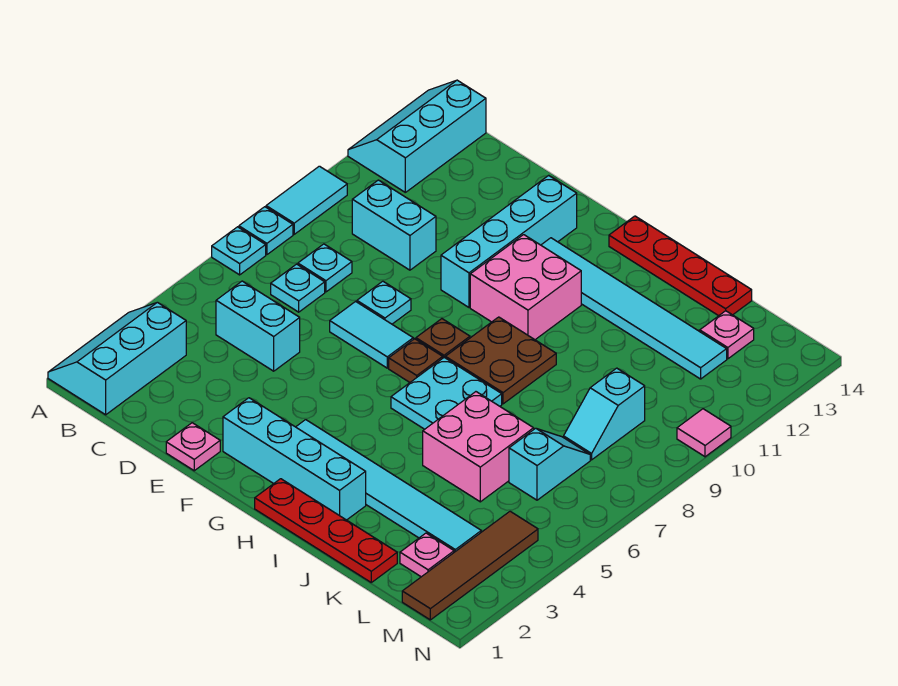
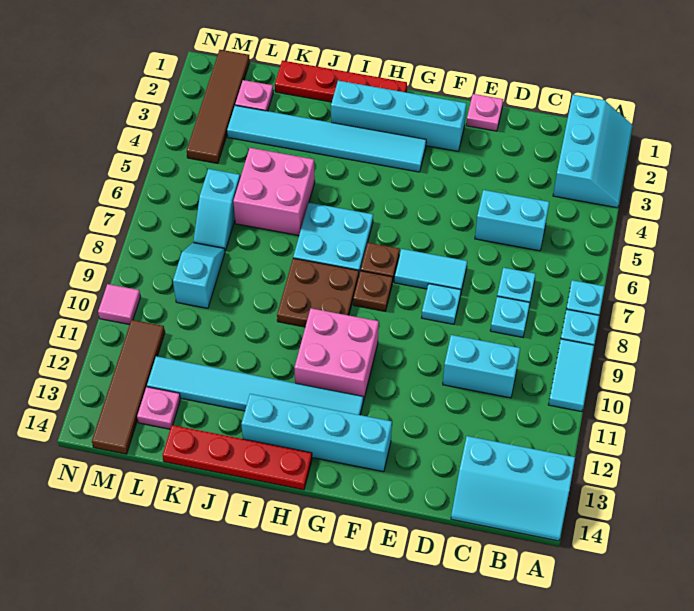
cyan slope A12:B14 level 1 top B -> cyan slope A13:C14 level 1 top 13
cyan brick F10:F13 level 1 -> cyan brick F13:I13 level 1
none -> brown tile M11:M14 level 1

